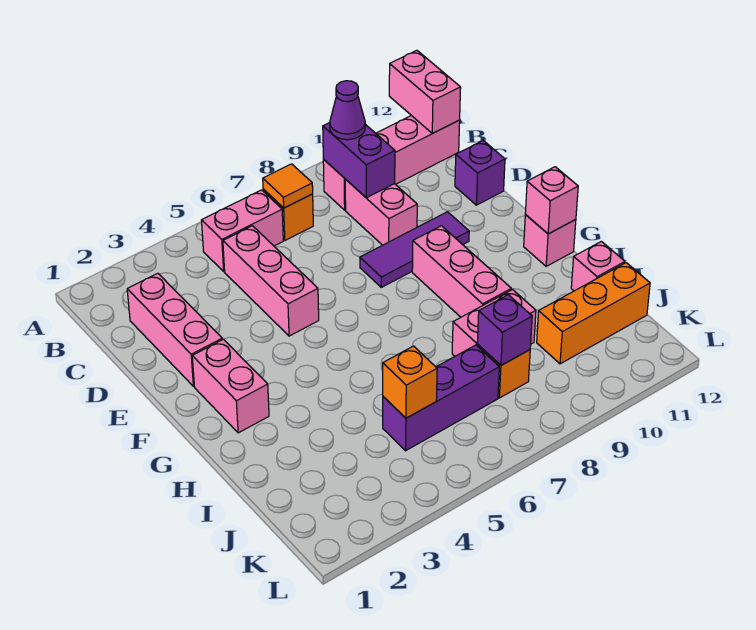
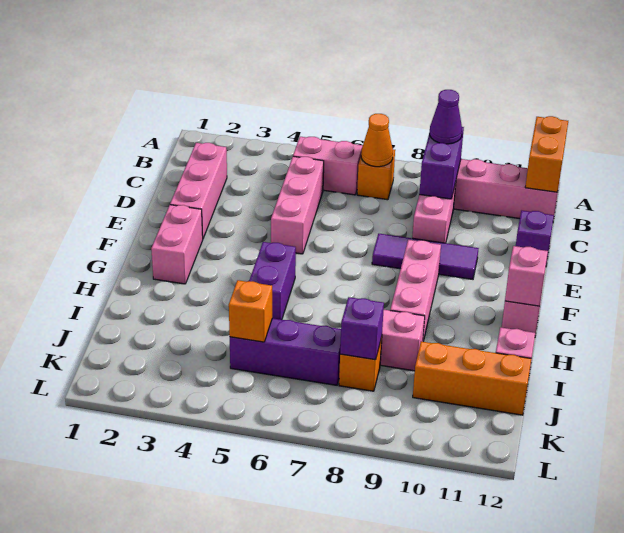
pink brick A12:B12 level 2 -> orange brick A12:B12 level 2
orange tile B7 level 2 -> orange cone B7 level 2
none -> purple brick G5:H5 level 1

